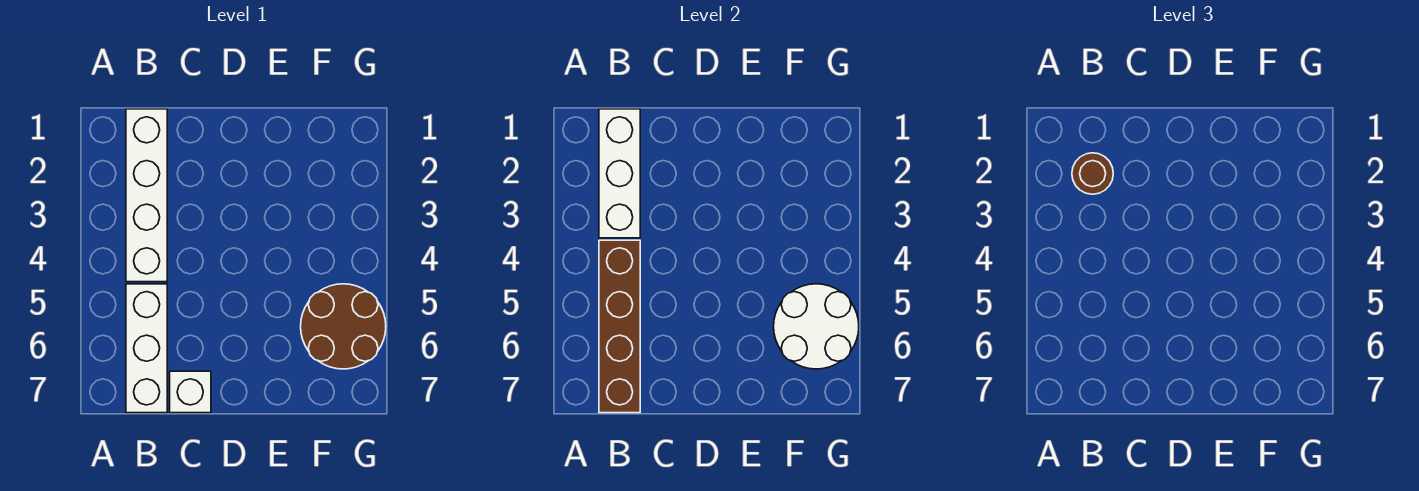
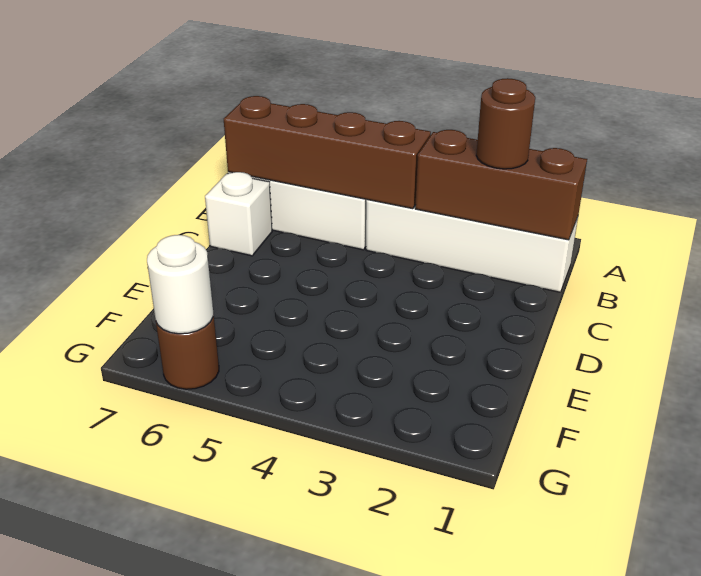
white brick B1:B3 level 2 -> brown brick B1:B3 level 2
brown round brick F5:G6 level 1 -> brown round brick G6 level 1
white round brick F5:G6 level 2 -> white round brick G6 level 2

